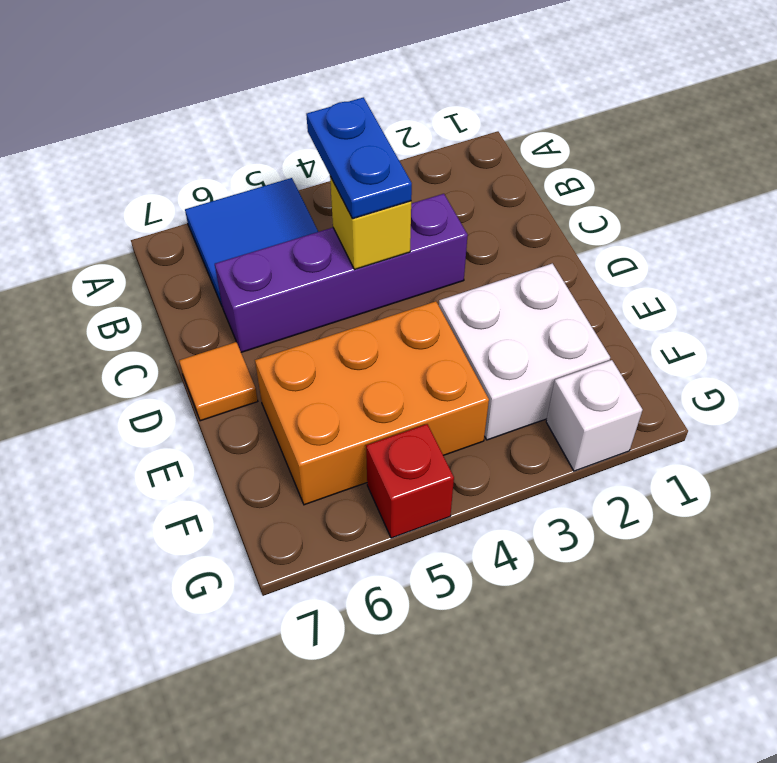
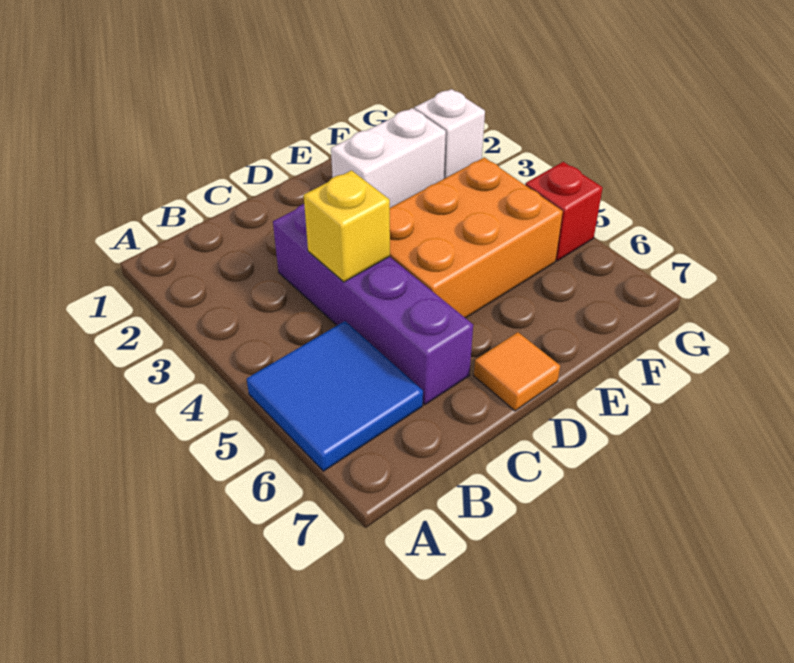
blue plate B4:C4 level 3 -> none
white brick E2:F3 level 1 -> white brick E2:F2 level 1
orange brick E4:F6 level 1 -> orange brick D4:F5 level 1

